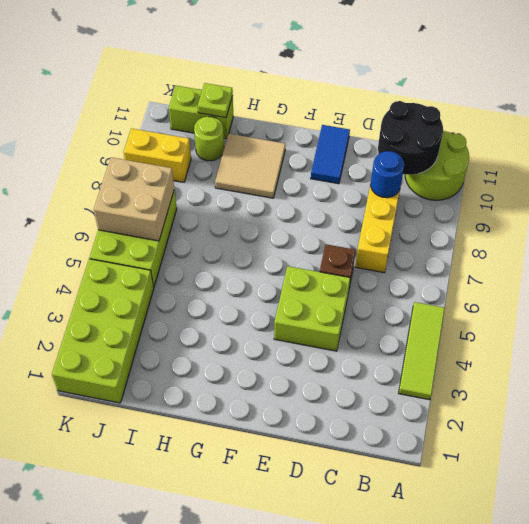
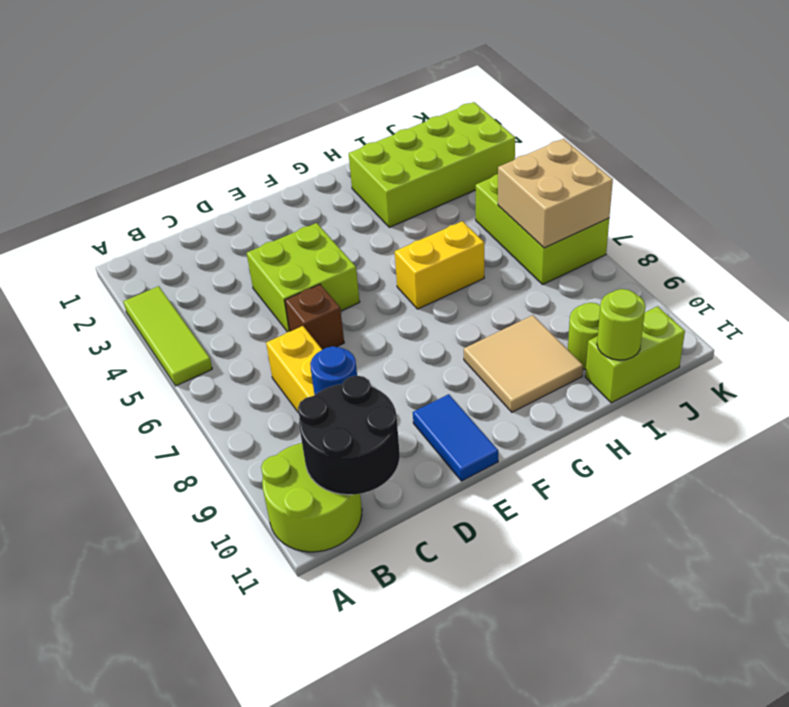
lime plate I11 level 2 -> lime round brick I11 level 2
lime brick J1:K4 level 1 -> lime brick H2:K3 level 1
yellow brick J9:K9 level 1 -> yellow brick G6:H6 level 1

